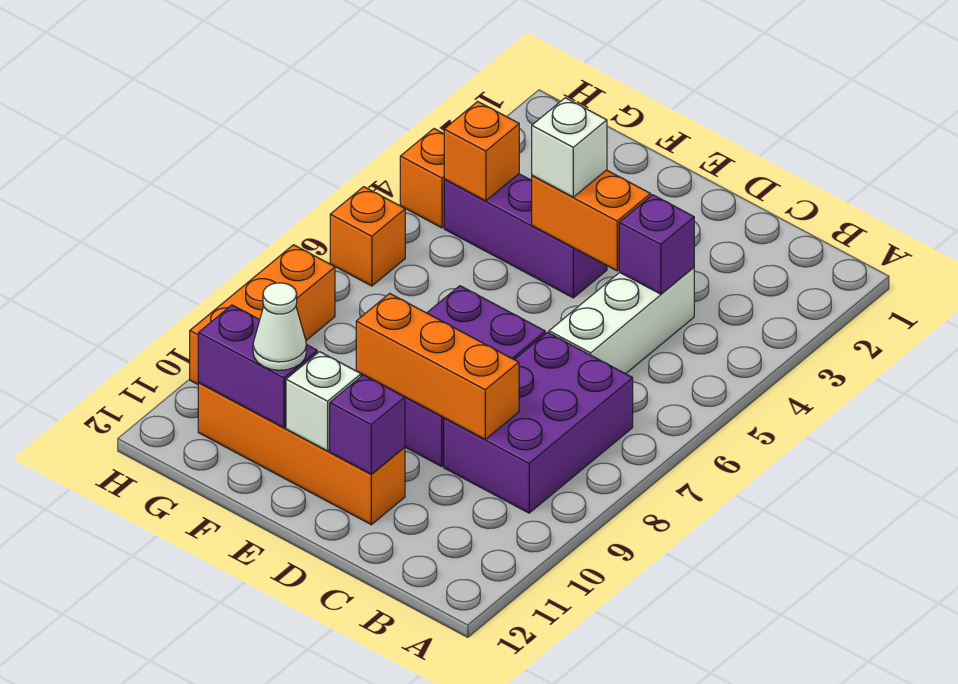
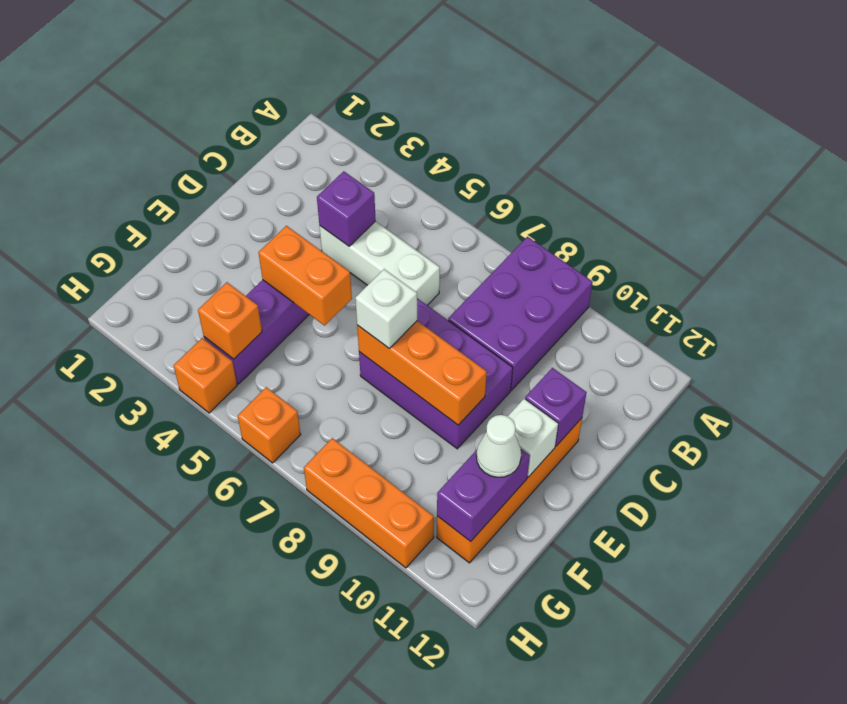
purple brick B7:C9 level 1 -> purple brick A8:C9 level 1
orange brick C9:E9 level 2 -> orange brick E7:E9 level 2
orange brick D4:E4 level 2 -> orange brick E4:E5 level 2
white brick E4 level 3 -> white brick E7 level 3

